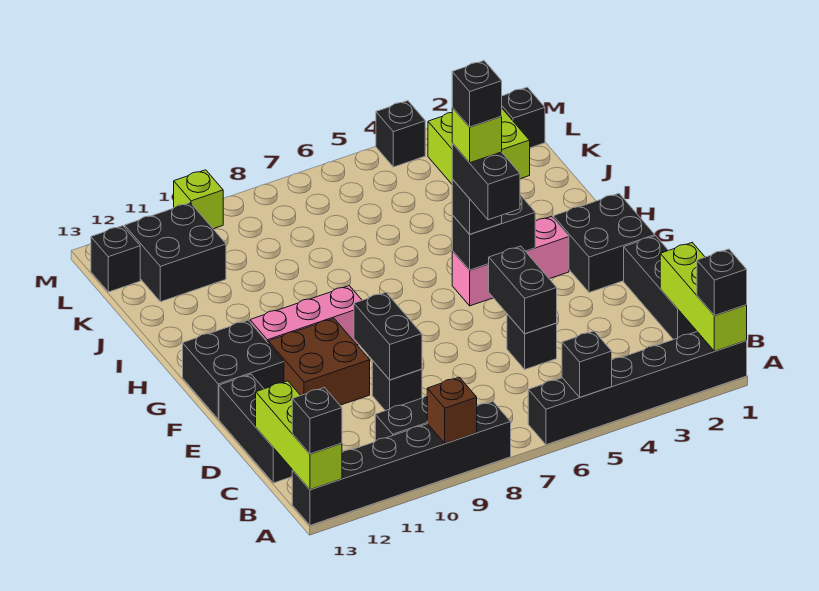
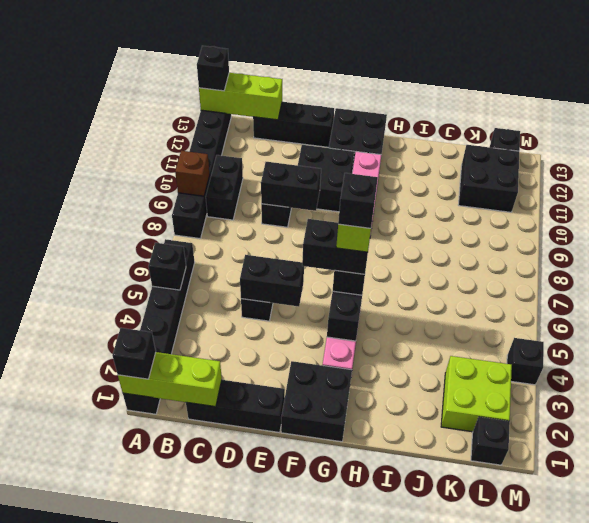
brown brick E10:F11 level 1 -> black brick E10:F11 level 1
lime brick M10 level 1 -> none

